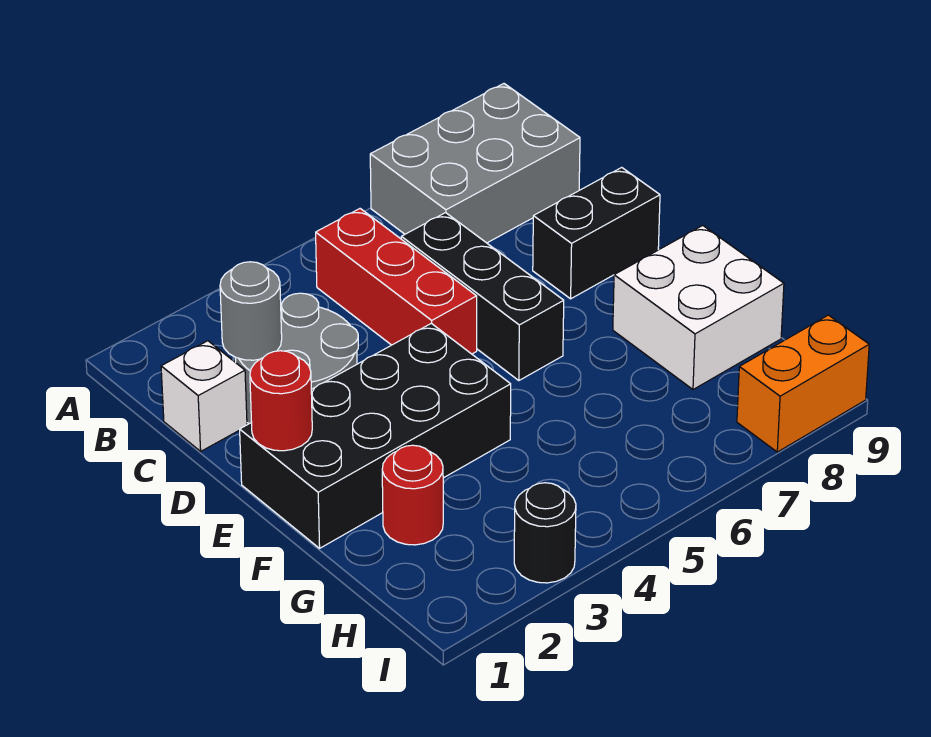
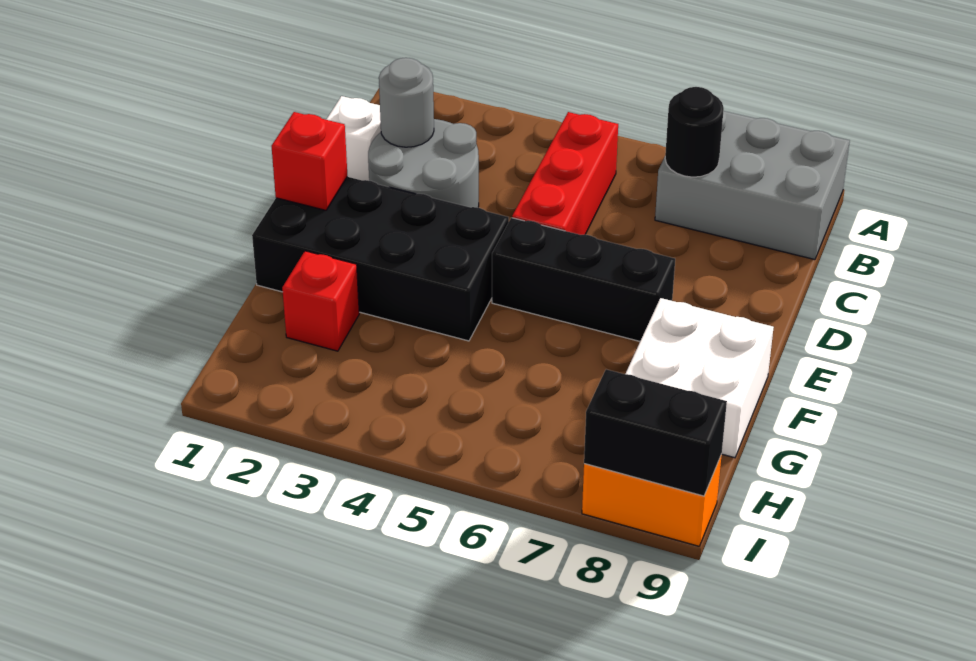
black brick C6:E6 level 1 -> black brick E5:E7 level 1
black brick D8:D9 level 1 -> black brick I8:I9 level 2
red round brick E1 level 2 -> red brick E1 level 2
red round brick G2 level 1 -> red brick G2 level 1
black round brick I3 level 1 -> black round brick B7 level 2

